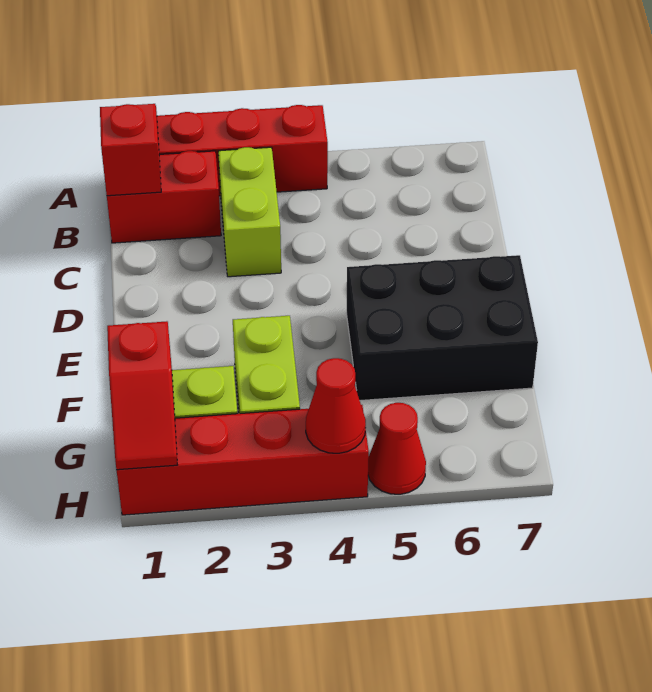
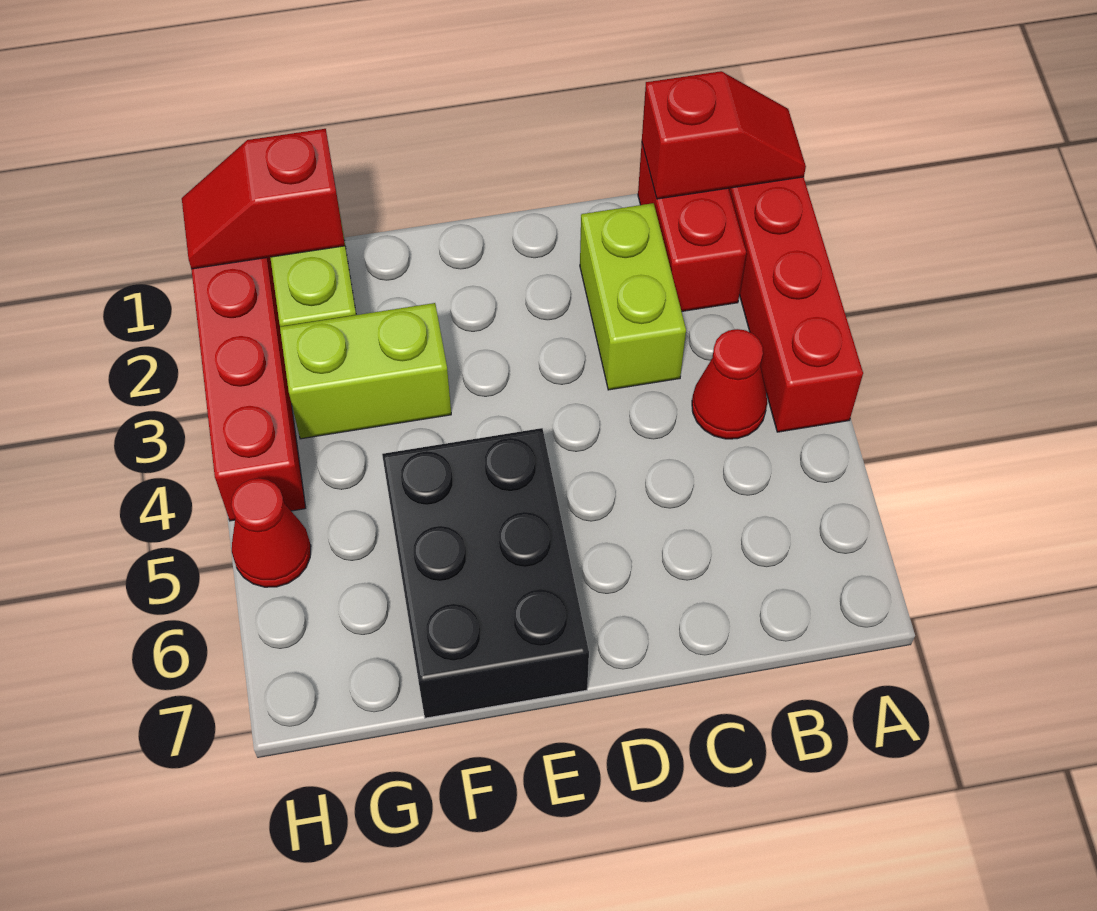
lime brick B3:C3 level 1 -> lime brick C2:C3 level 1
red cone H4 level 2 -> red cone B4 level 1

